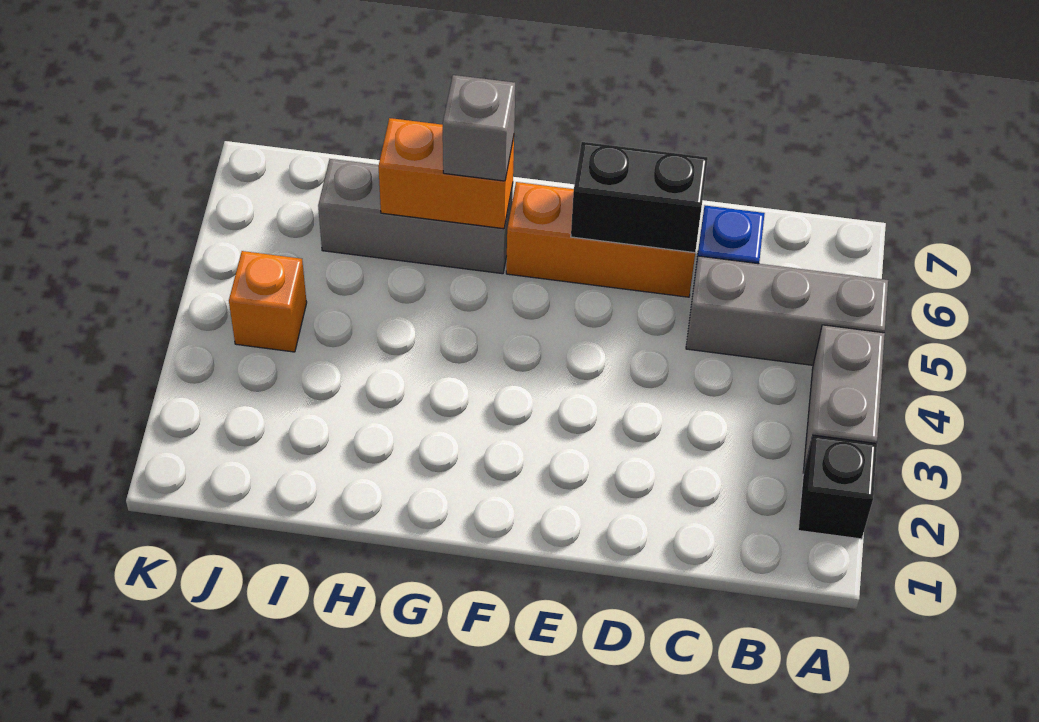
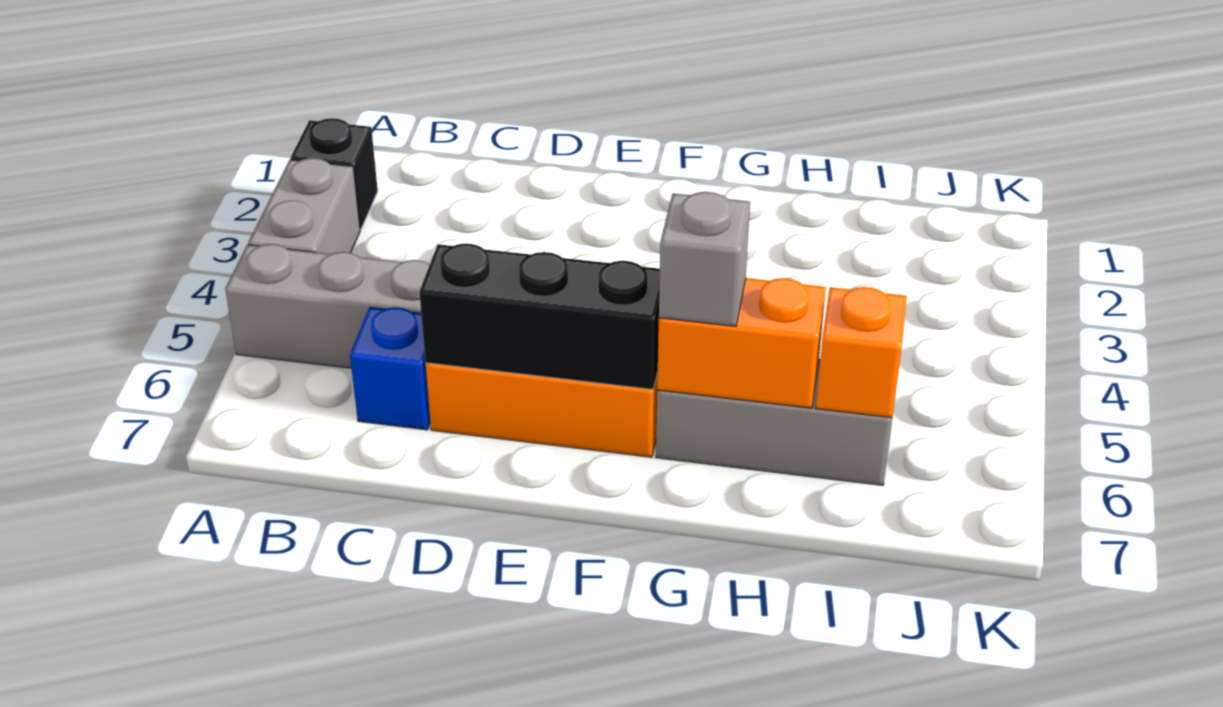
black brick D6:E6 level 2 -> black brick D6:F6 level 2
orange brick J4 level 1 -> orange brick I6 level 2

